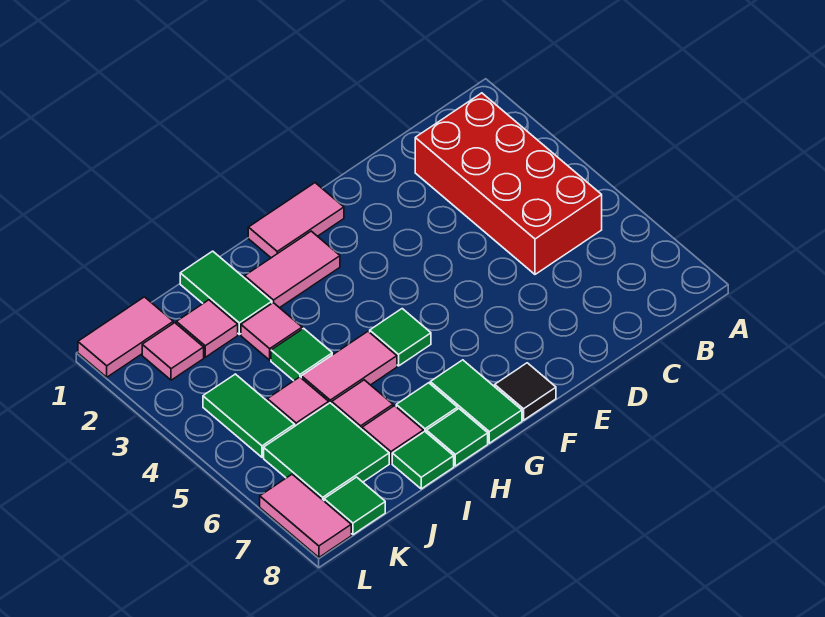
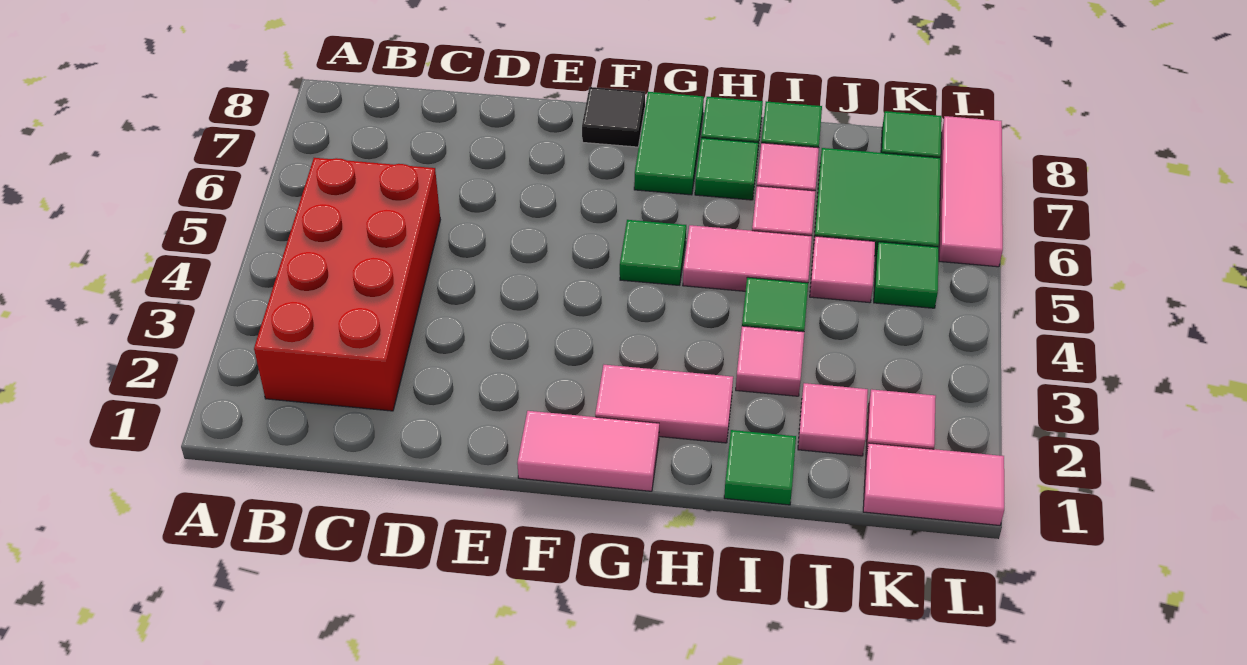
green tile I1:I2 level 1 -> green tile I1 level 1
green tile K4:K5 level 1 -> green tile K5 level 1
pink tile L7:L8 level 1 -> pink tile L6:L8 level 1

